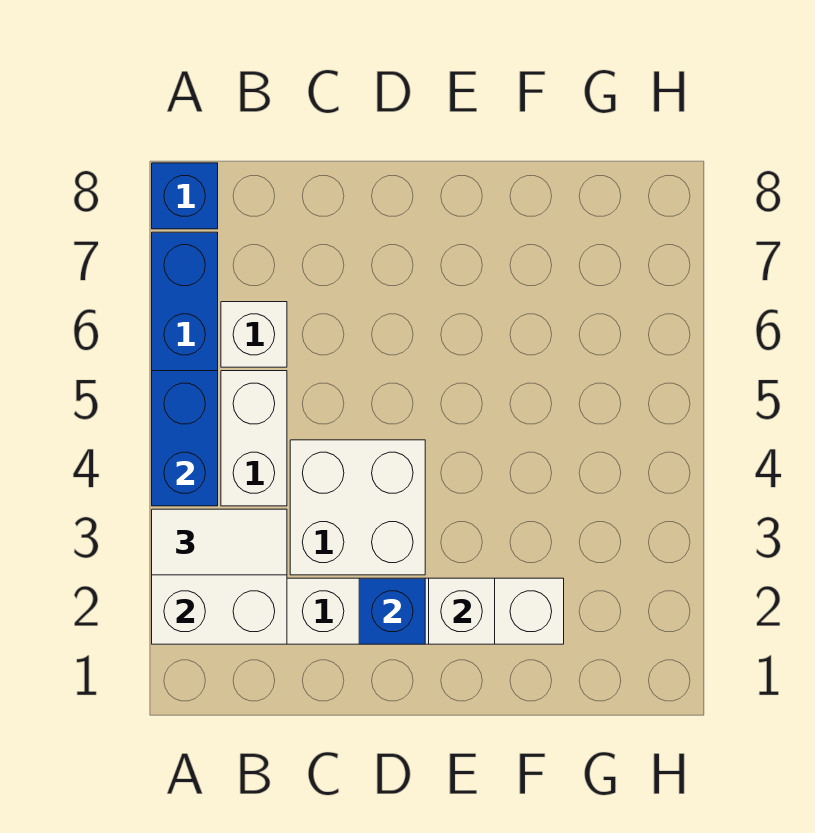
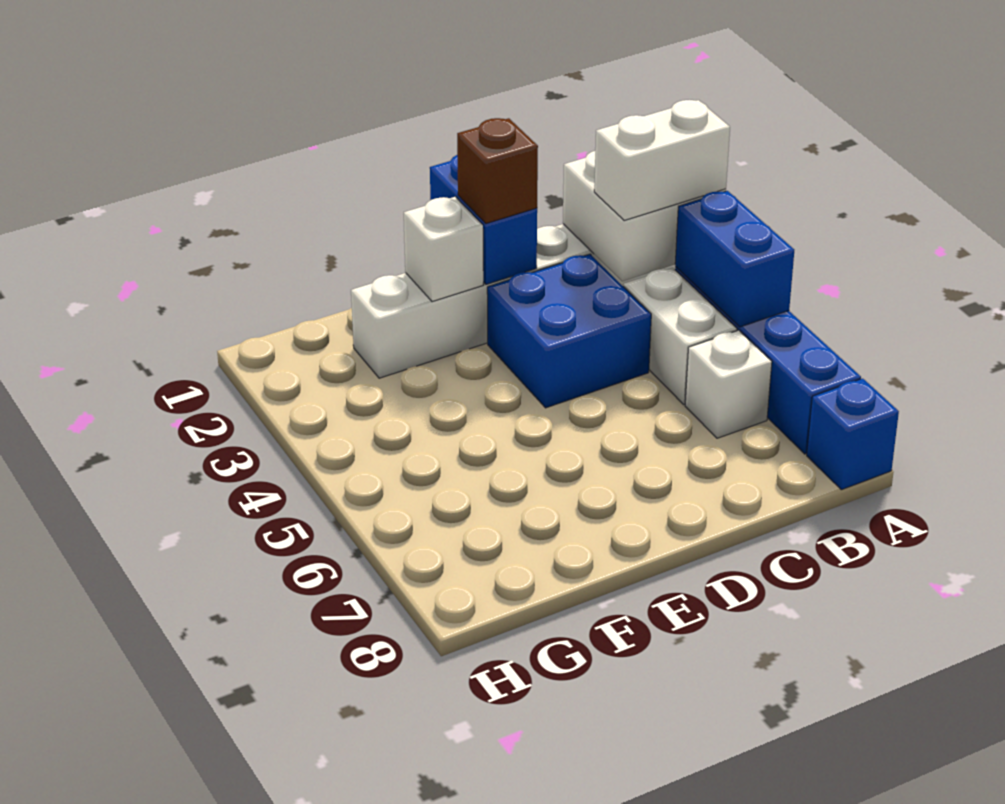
white tile A3:B3 level 3 -> white brick A3:B3 level 3
white brick C3:D4 level 1 -> blue brick C3:D4 level 1
blue brick D2 level 2 -> blue brick D1:D2 level 2
none -> brown brick D2 level 3

